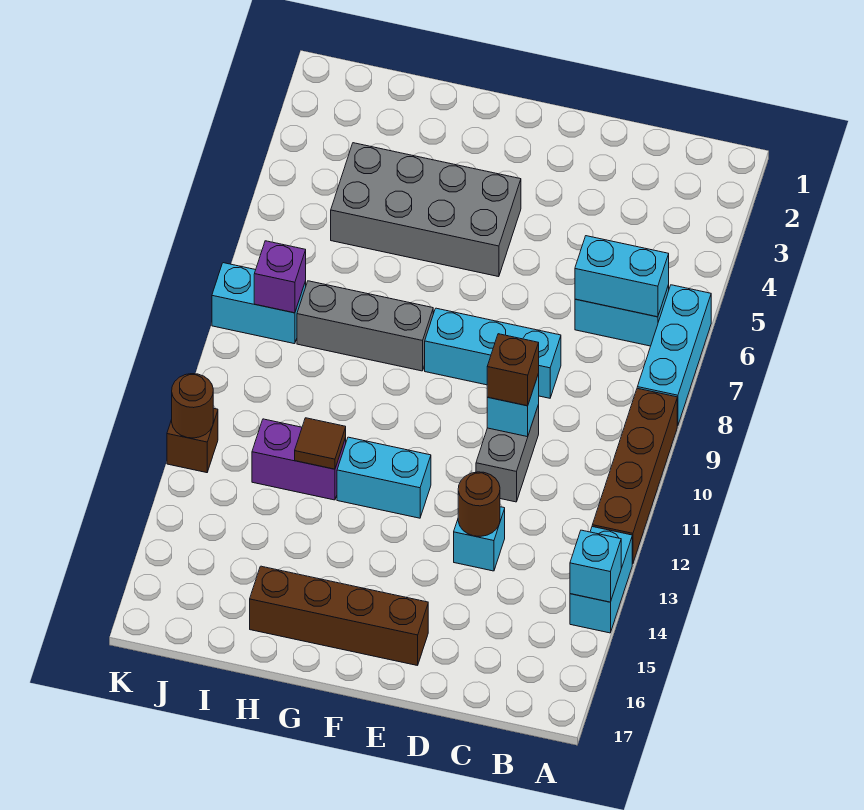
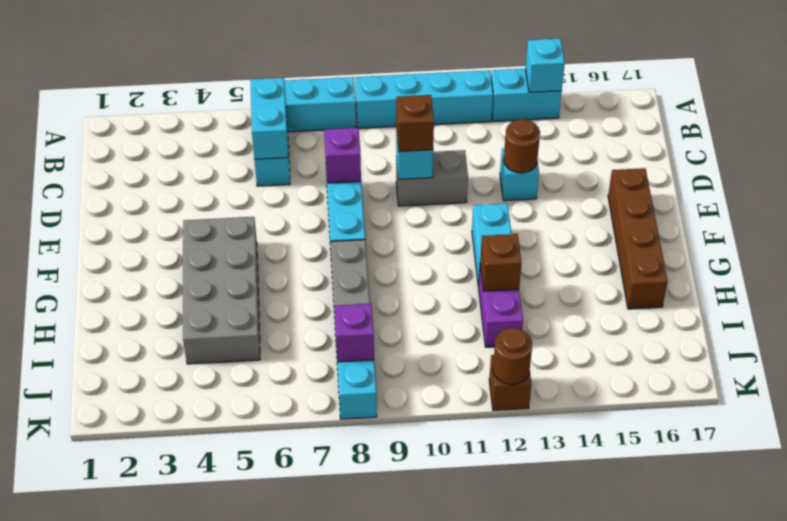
brown brick A9:A12 level 1 -> cyan brick A9:A12 level 1
none -> purple brick D8 level 2
brown tile H12 level 2 -> brown brick H12 level 2

